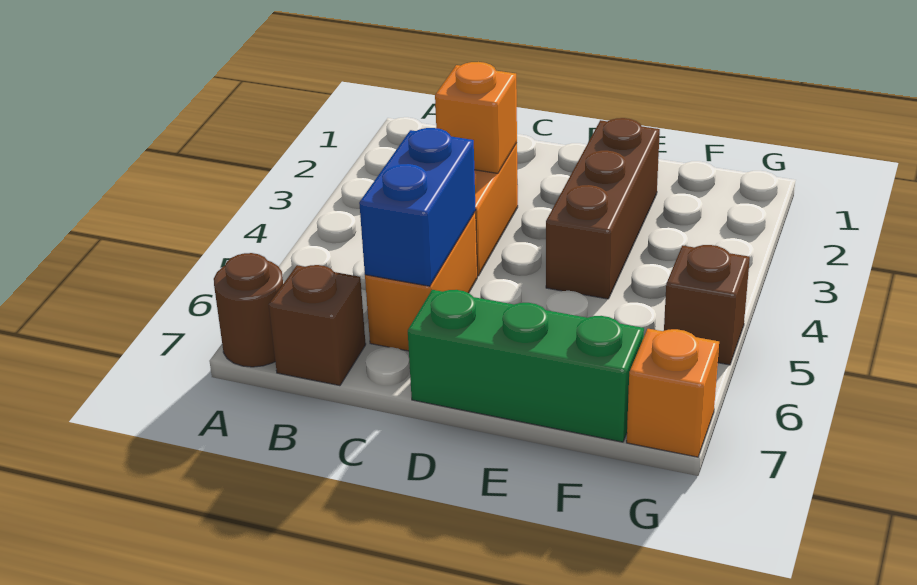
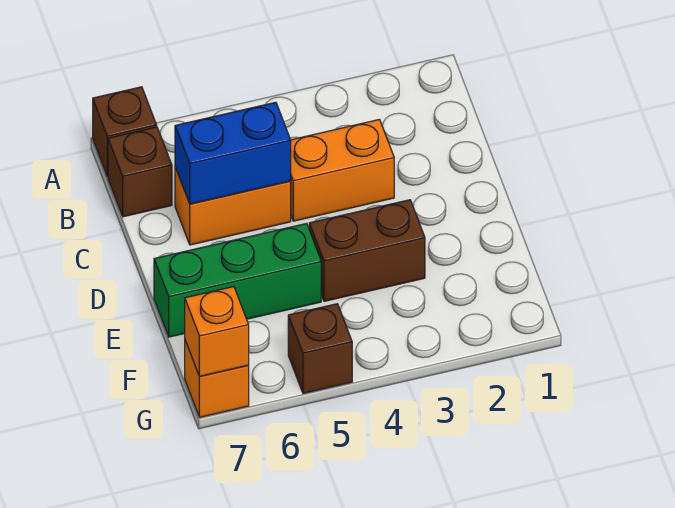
brown round brick A7 level 1 -> brown brick A7 level 1
orange brick C3 level 2 -> orange brick G7 level 2
green brick D7:F7 level 1 -> green brick E5:E7 level 1
brown brick E2:E4 level 1 -> brown brick E3:E4 level 1

